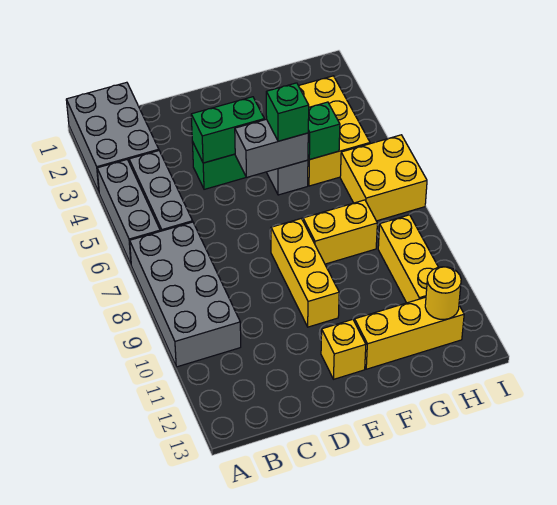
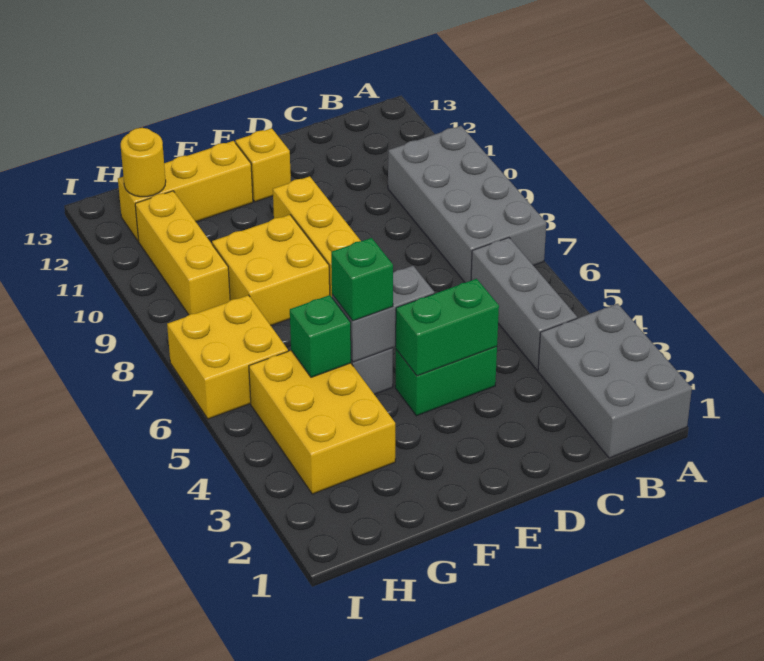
grey brick A4:A6 level 1 -> none
yellow brick F8:G8 level 1 -> yellow brick F8:G9 level 1

